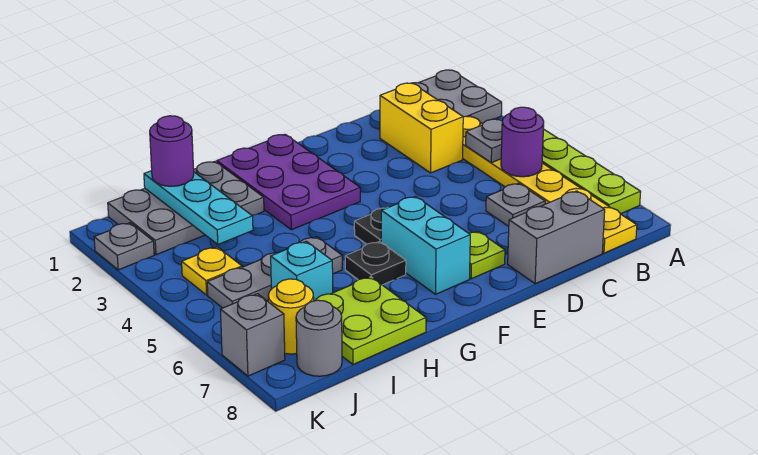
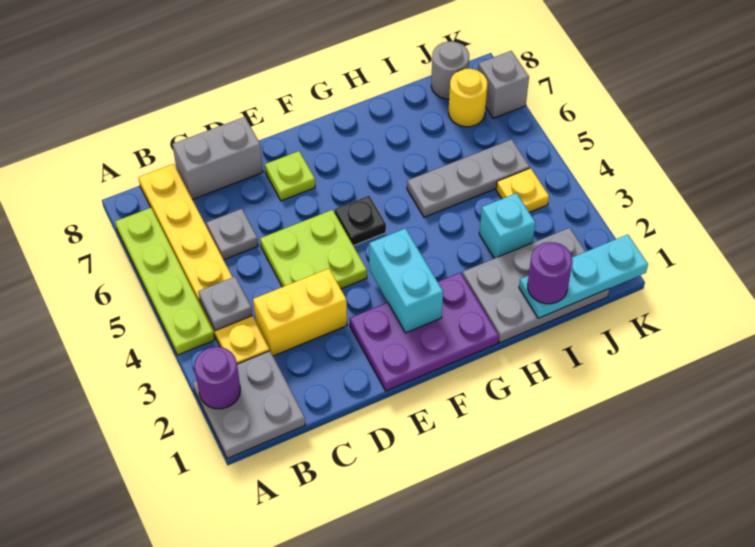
purple round brick B5 level 2 -> purple round brick A2 level 2
yellow brick C2:C3 level 1 -> yellow brick C3:D3 level 1
purple plate F1:G3 level 1 -> purple plate E1:G2 level 1
cyan brick F6:F7 level 1 -> cyan brick F2:F3 level 2
black plate G6 level 1 -> none
lime plate H7:I8 level 1 -> lime plate D4:E5 level 1
cyan plate I1:I3 level 2 -> cyan plate I1:K1 level 2
cyan brick I6 level 1 -> cyan brick I3 level 1
grey plate K2 level 1 -> none

